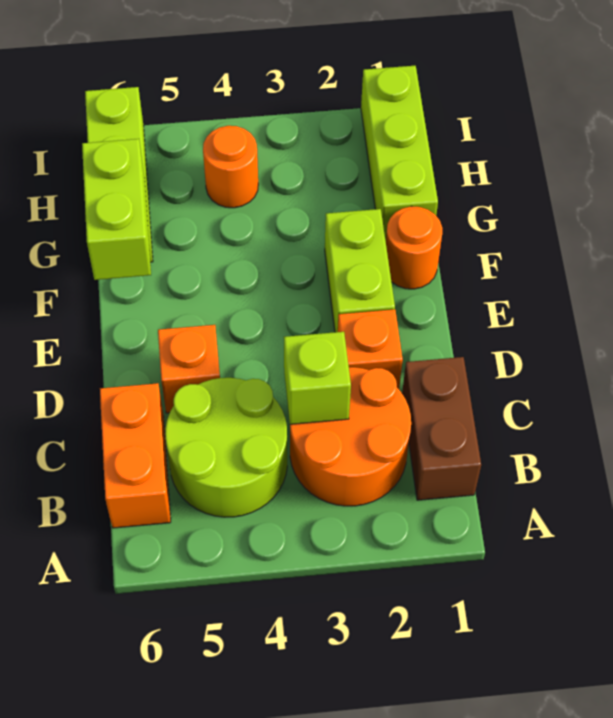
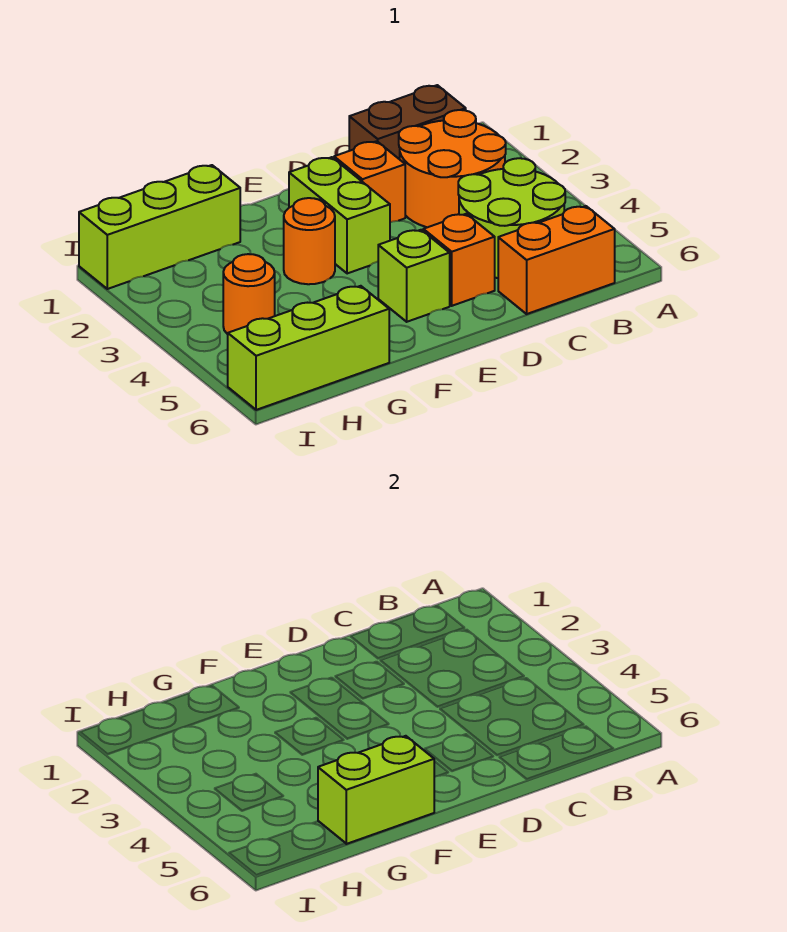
lime brick C3 level 2 -> lime brick E5 level 1
lime brick E2:F2 level 1 -> lime brick E2:E3 level 1
orange round brick F1 level 1 -> orange round brick F3 level 1

